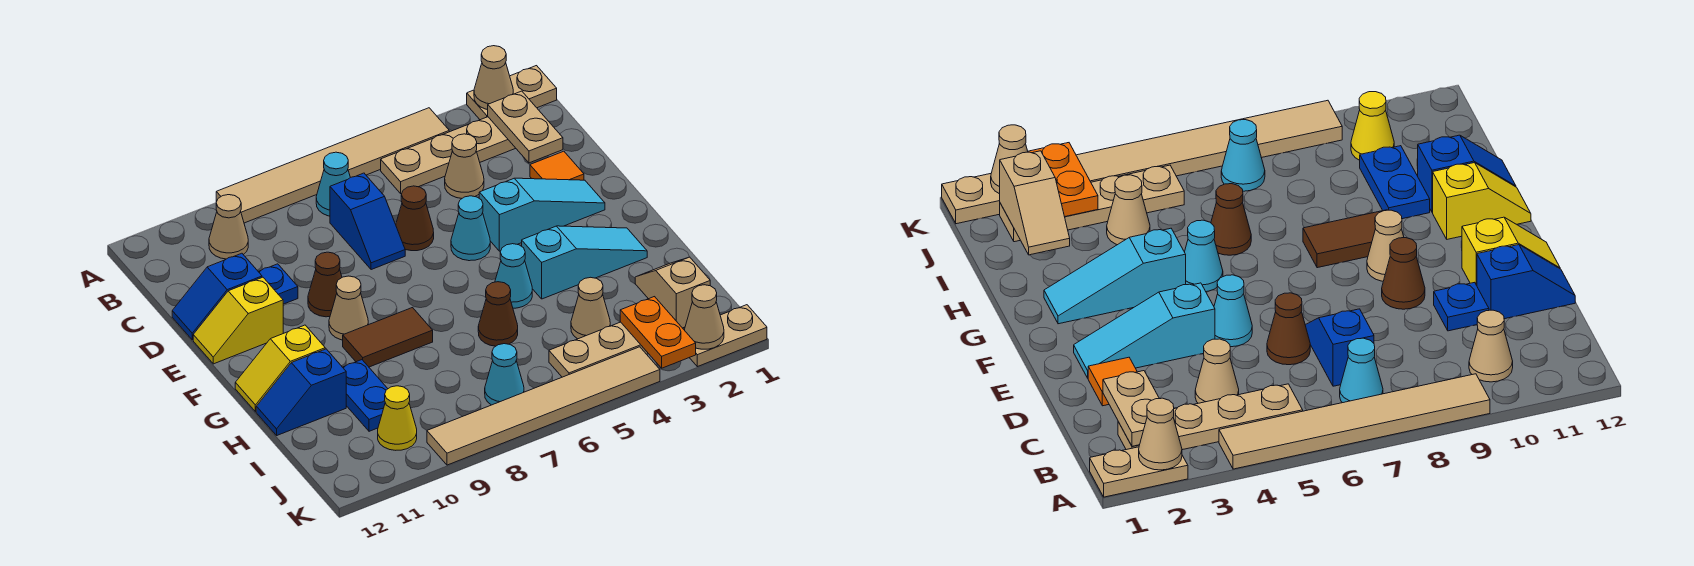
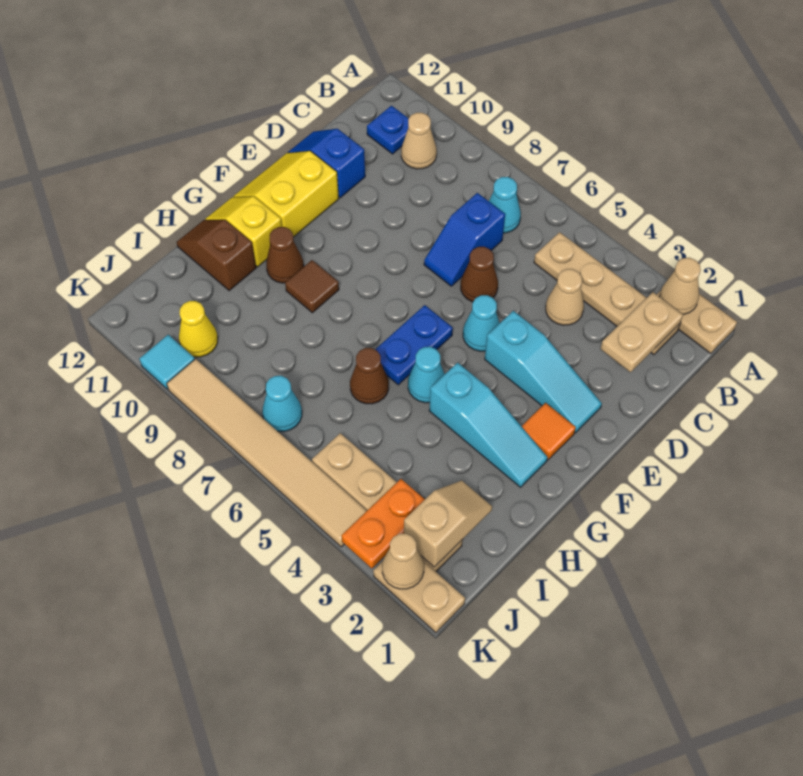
tan tile A4:A9 level 1 -> none
orange tile D2 level 1 -> orange tile F2 level 1
blue plate D10 level 1 -> blue plate B11 level 1
brown cone E9 level 1 -> brown cone G10 level 1
yellow slope E11:E12 level 1 top 11 -> yellow slope E11:F12 level 1 top 11
tan cone F9 level 1 -> none
brown tile G8:G9 level 1 -> brown tile G9 level 1
blue plate H10:I10 level 1 -> blue plate F6:G6 level 1
blue slope H11:H12 level 1 top 11 -> brown slope H11:H12 level 1 top 11
tan cone I4 level 1 -> none
none -> cyan tile K10 level 1

